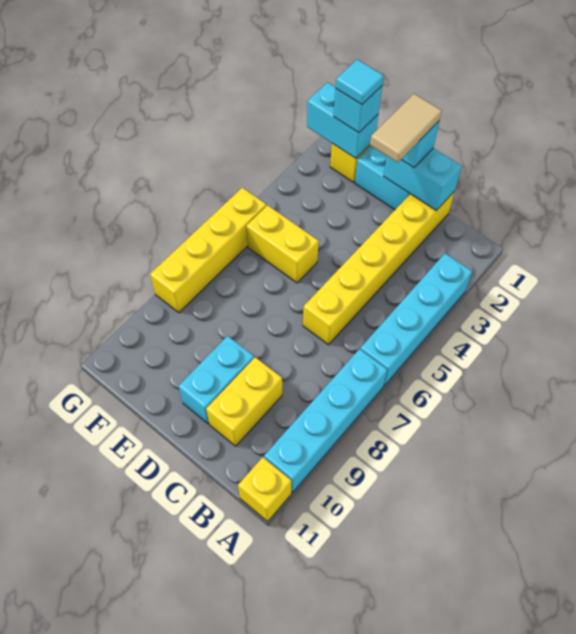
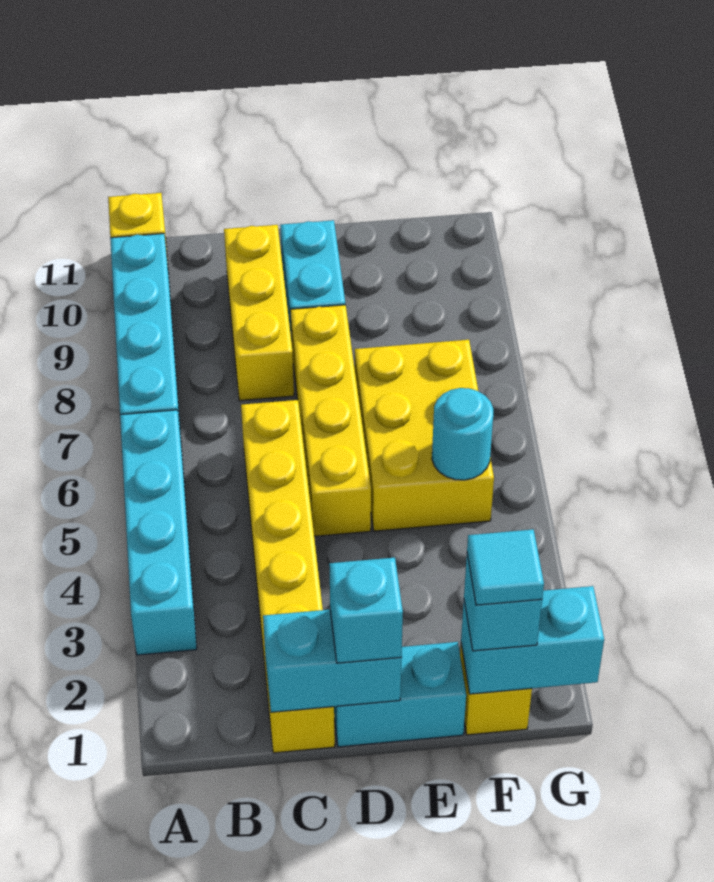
yellow brick C9:C10 level 1 -> yellow brick C8:C10 level 1
tan tile D1:D2 level 4 -> none
yellow brick E5:F5 level 1 -> yellow brick E5:F7 level 1
none -> cyan round brick F5 level 2
yellow brick G5:G8 level 1 -> yellow brick D5:D8 level 1

